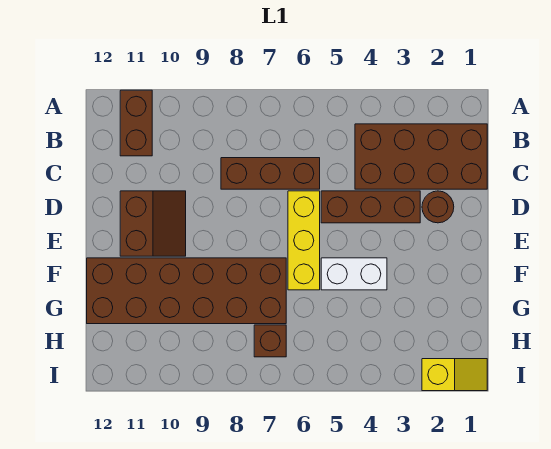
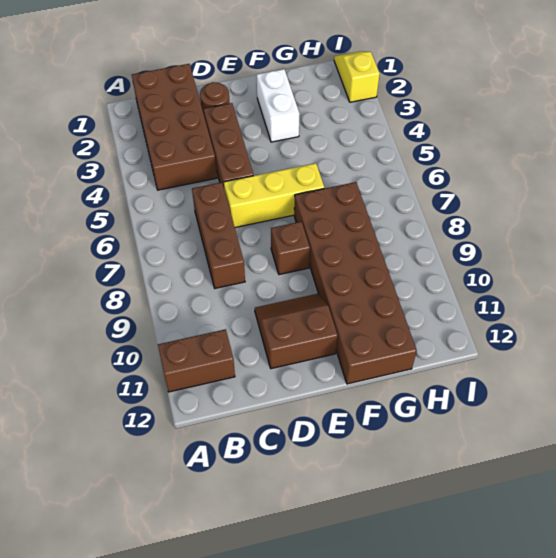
white brick F4:F5 level 1 -> white brick F2:F3 level 1
brown brick H7 level 1 -> brown brick E8 level 1

